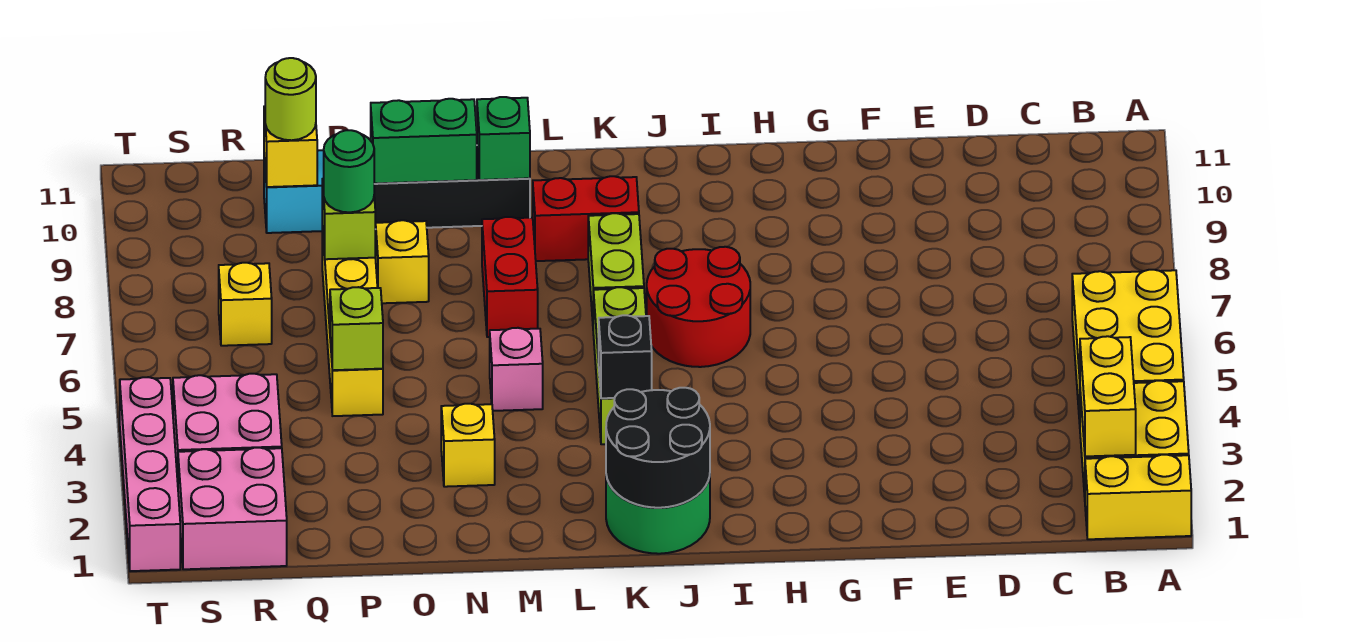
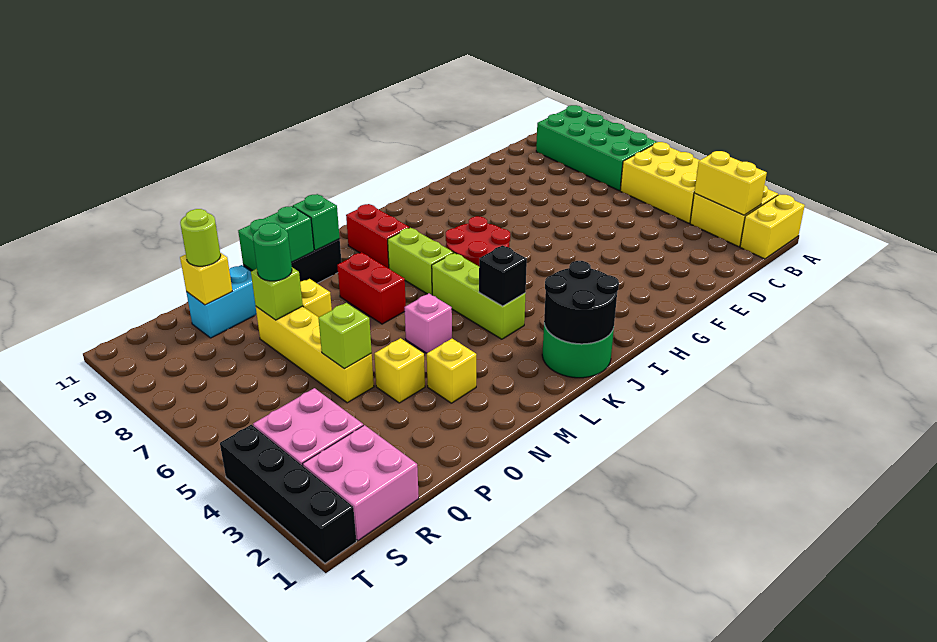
none -> green brick A7:B10 level 1
red brick K9:L9 level 1 -> red brick K9:K10 level 1
yellow brick R7 level 1 -> yellow brick O4 level 1
pink brick T1:T4 level 1 -> black brick T1:T4 level 1

